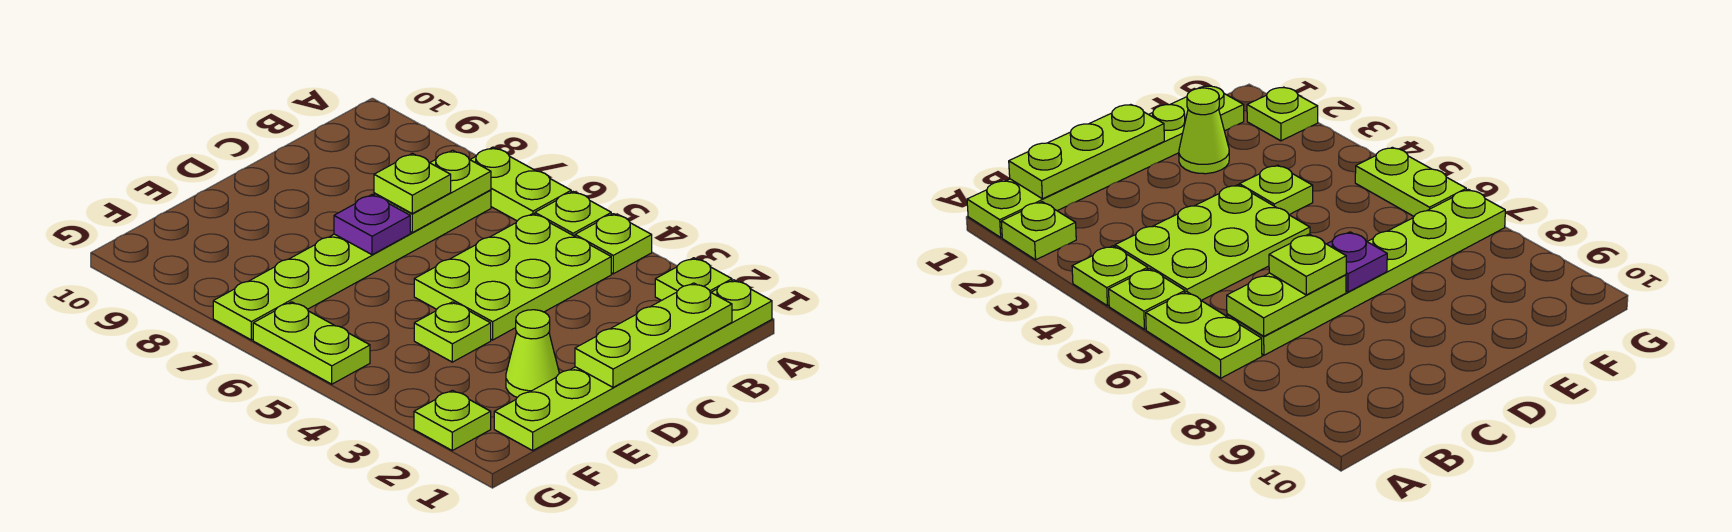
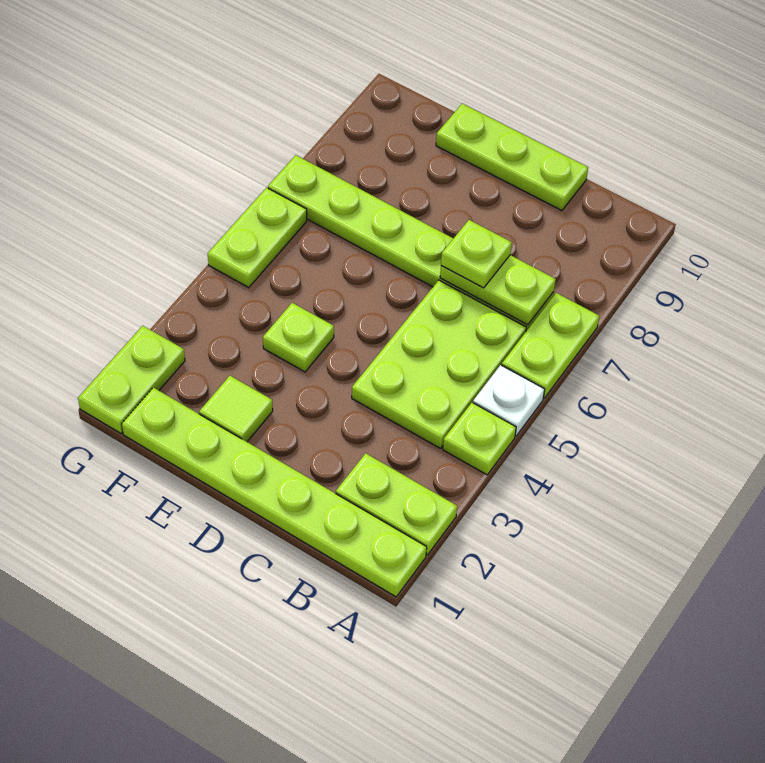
lime plate A2 level 1 -> lime plate A2:B2 level 1
lime plate A5 level 1 -> white plate A5 level 1
lime plate B1:D1 level 2 -> lime plate C10:E10 level 1
lime plate B4:D5 level 1 -> lime plate B4:C6 level 1
purple plate D7 level 2 -> none
lime cone E2 level 1 -> lime tile E2 level 1
lime plate G2 level 1 -> lime plate G1:G2 level 1

